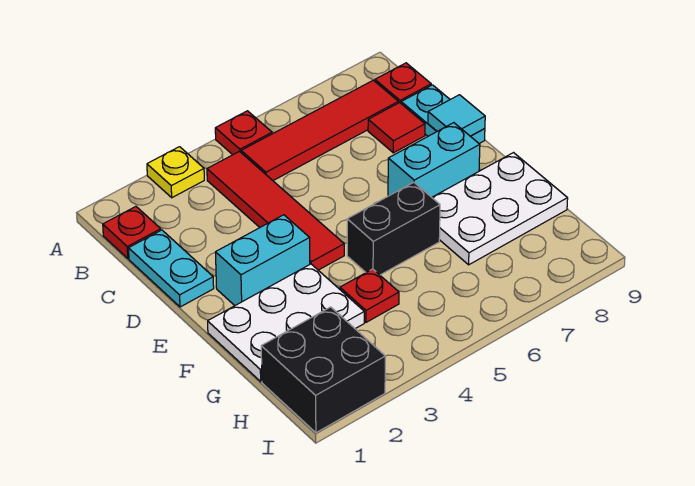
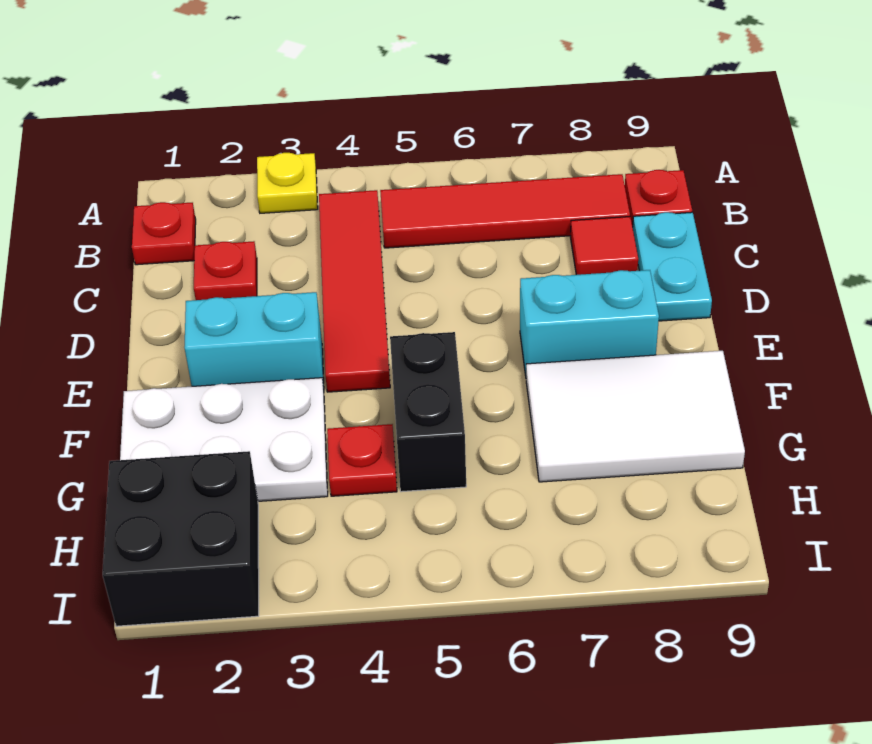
red plate A5 level 1 -> red plate C2 level 1
cyan plate C1:D1 level 1 -> none
cyan tile D9 level 2 -> none
black brick F5:F6 level 1 -> black brick F5:G5 level 1
white plate F7:G9 level 1 -> white tile F7:G9 level 1

